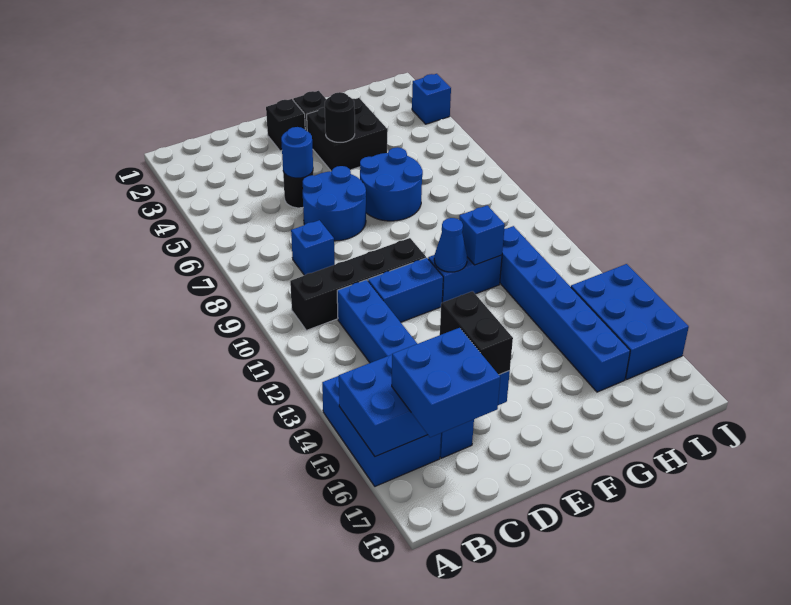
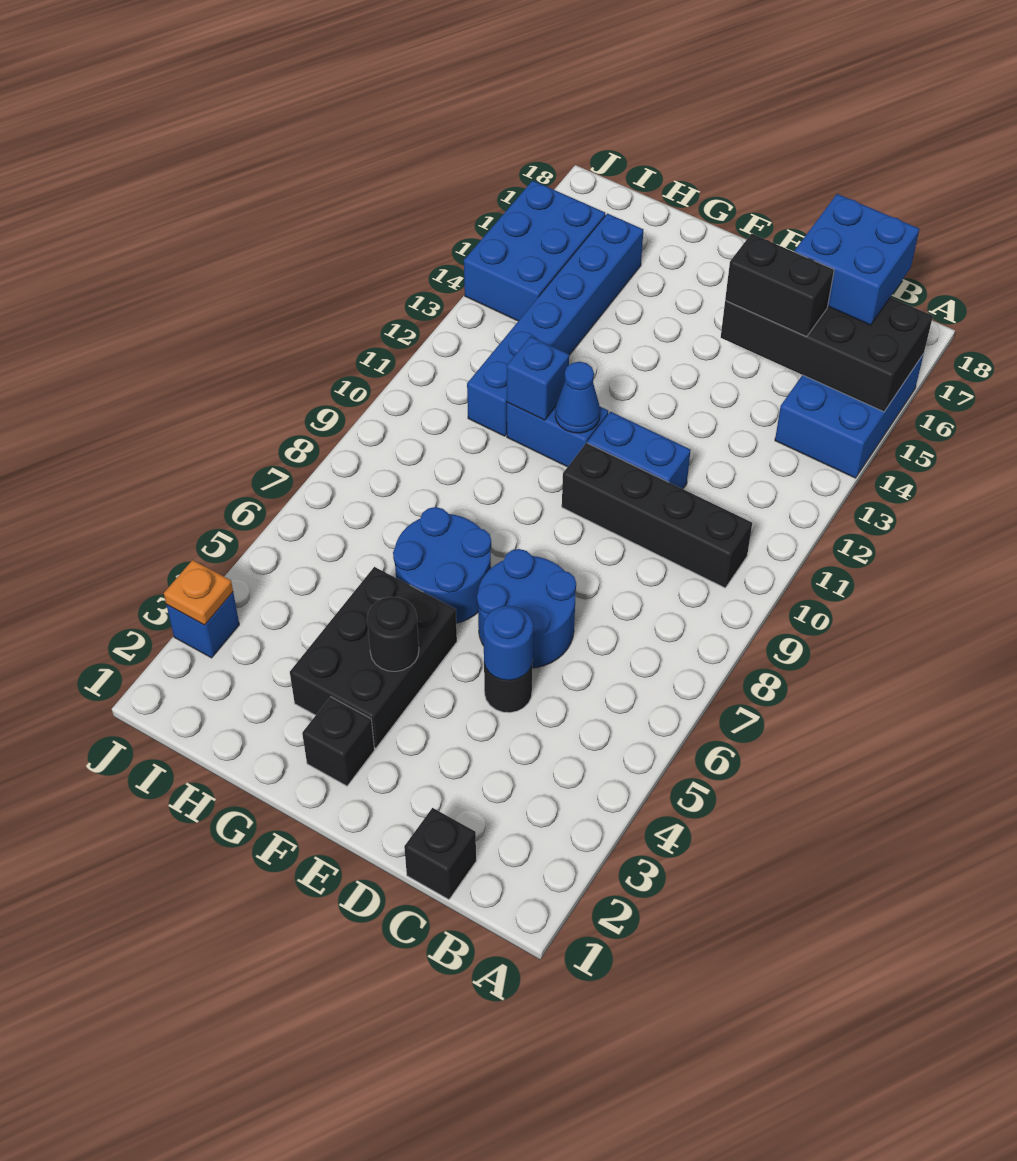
blue brick A15:D16 level 2 -> black brick A15:D16 level 2
blue brick C8 level 1 -> none
blue brick C11:C16 level 1 -> none
black brick D15:D16 level 3 -> black brick C15:D15 level 3
black brick E2 level 1 -> black brick C1 level 1
black brick F3:G4 level 1 -> black brick F3:G5 level 1
none -> orange plate J3 level 2

